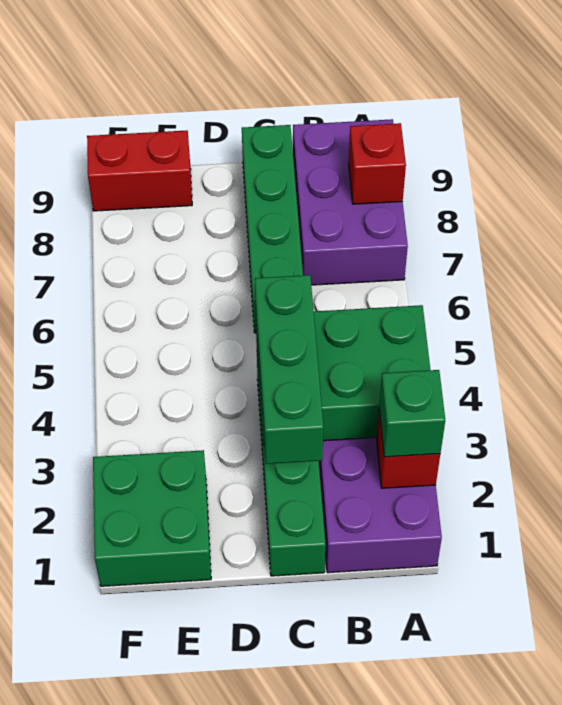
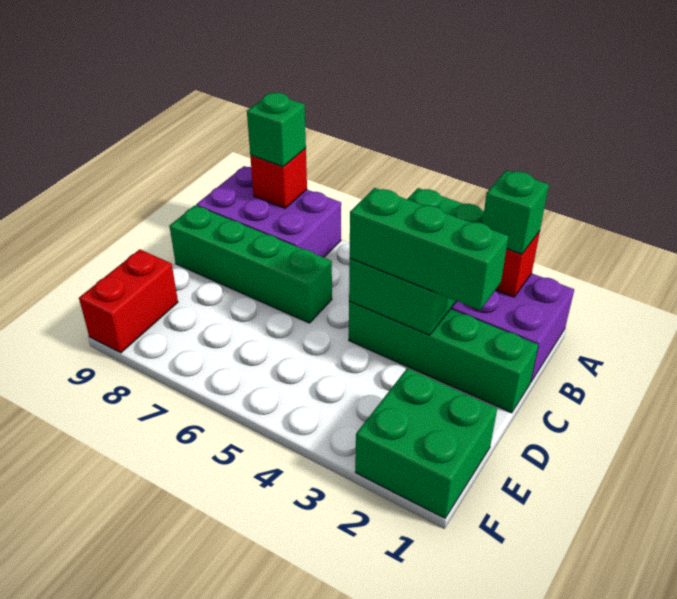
none -> green brick A8 level 3

